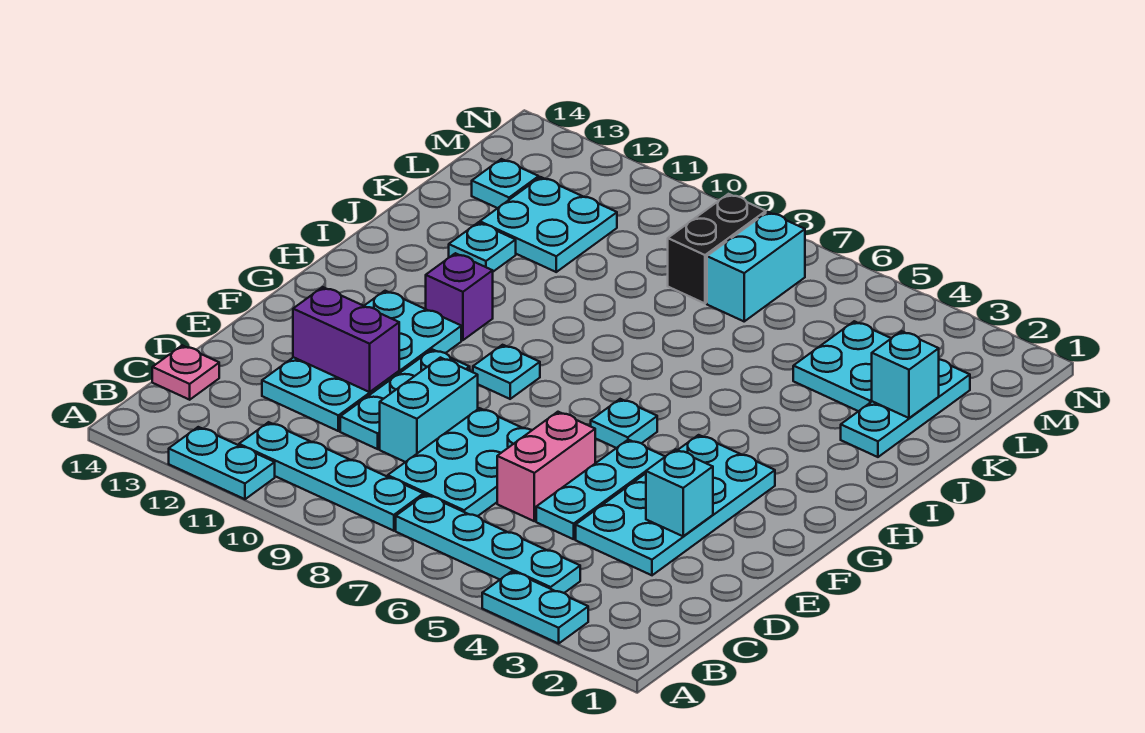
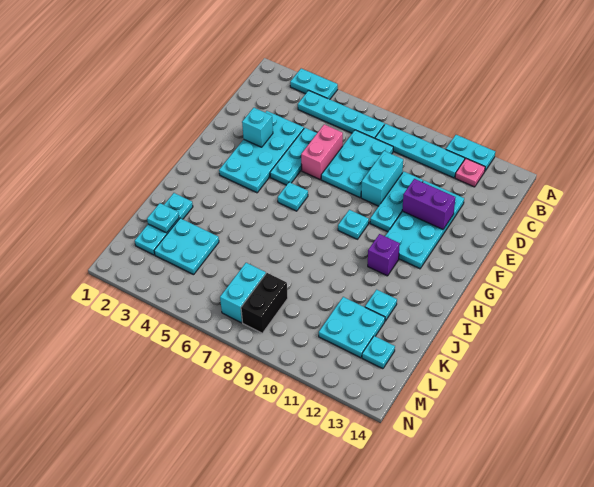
pink plate C14 level 1 -> pink plate B12 level 1
cyan brick K2 level 2 -> cyan plate K2 level 2

